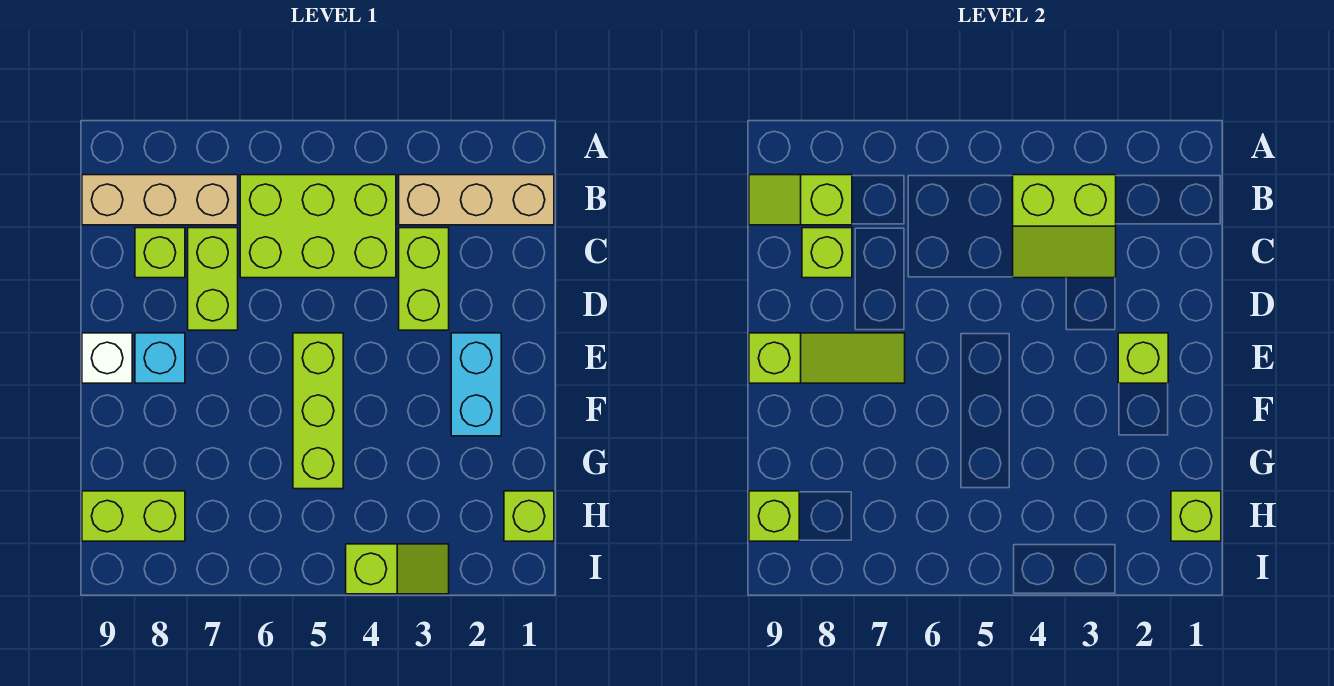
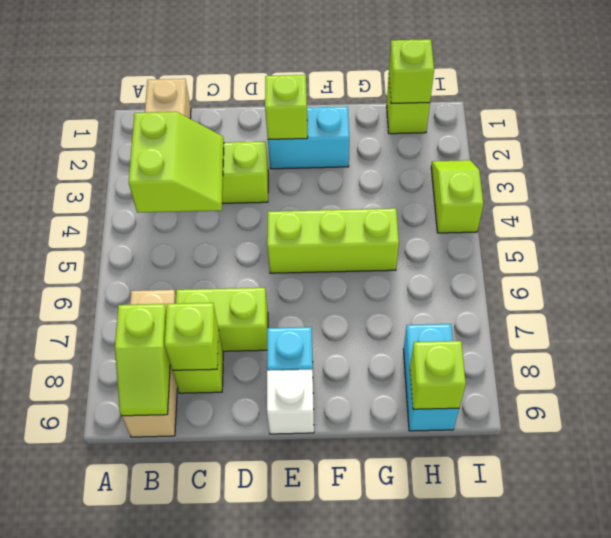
lime brick B4:C6 level 1 -> none
lime slope E7:E9 level 2 top 9 -> none
lime brick H8:H9 level 1 -> cyan brick H8:H9 level 1

